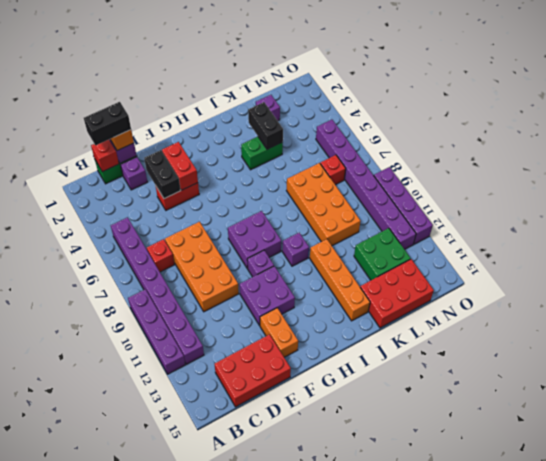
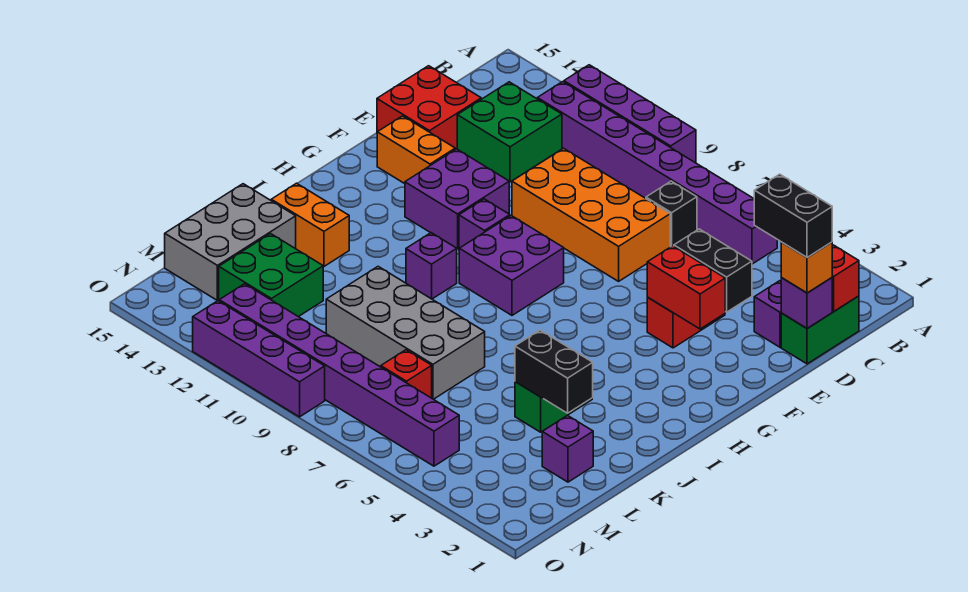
black brick C1:D1 level 4 -> black brick D1:D2 level 4
red brick C7 level 1 -> black brick C7 level 1
none -> green brick C12:D13 level 1
red brick C14:E15 level 1 -> red brick D14:E15 level 1
orange brick J11:J14 level 1 -> orange brick J13:J14 level 1
orange brick K7:L10 level 1 -> grey brick K7:L10 level 1
red brick K14:M15 level 1 -> grey brick K14:M15 level 1

